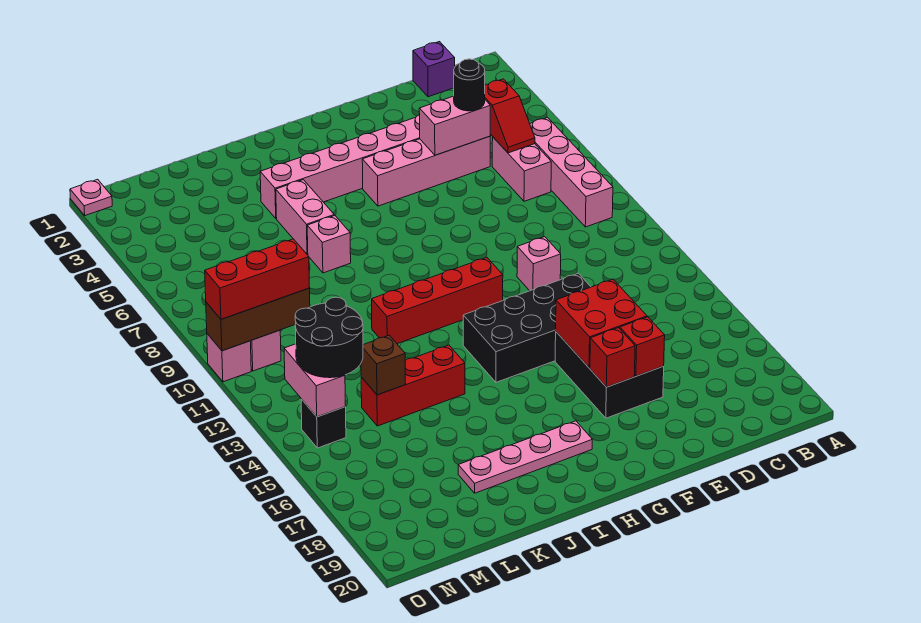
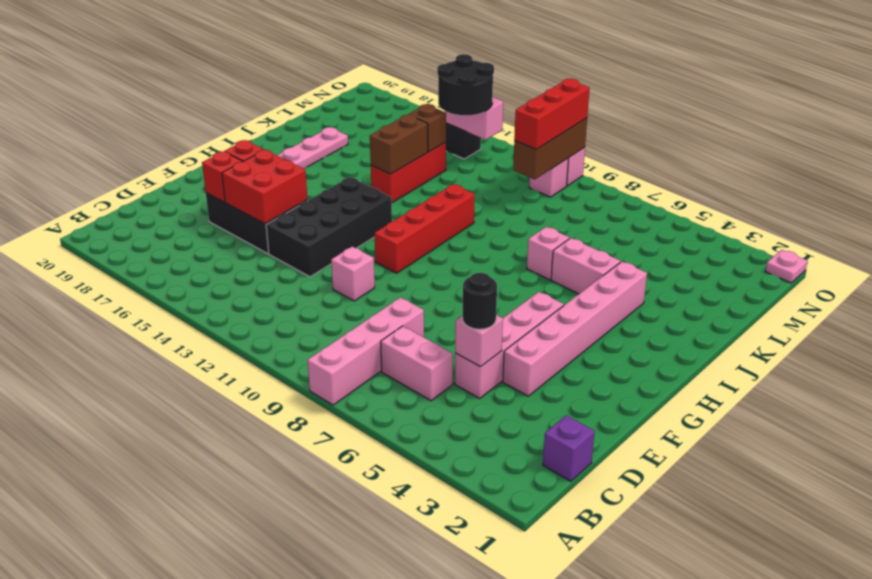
pink brick B6:B9 level 1 -> pink brick A8:D8 level 1
red slope C5:C6 level 2 top 5 -> none
pink brick D5:E5 level 2 -> pink brick D5 level 2
none -> brown brick J14:K14 level 2

